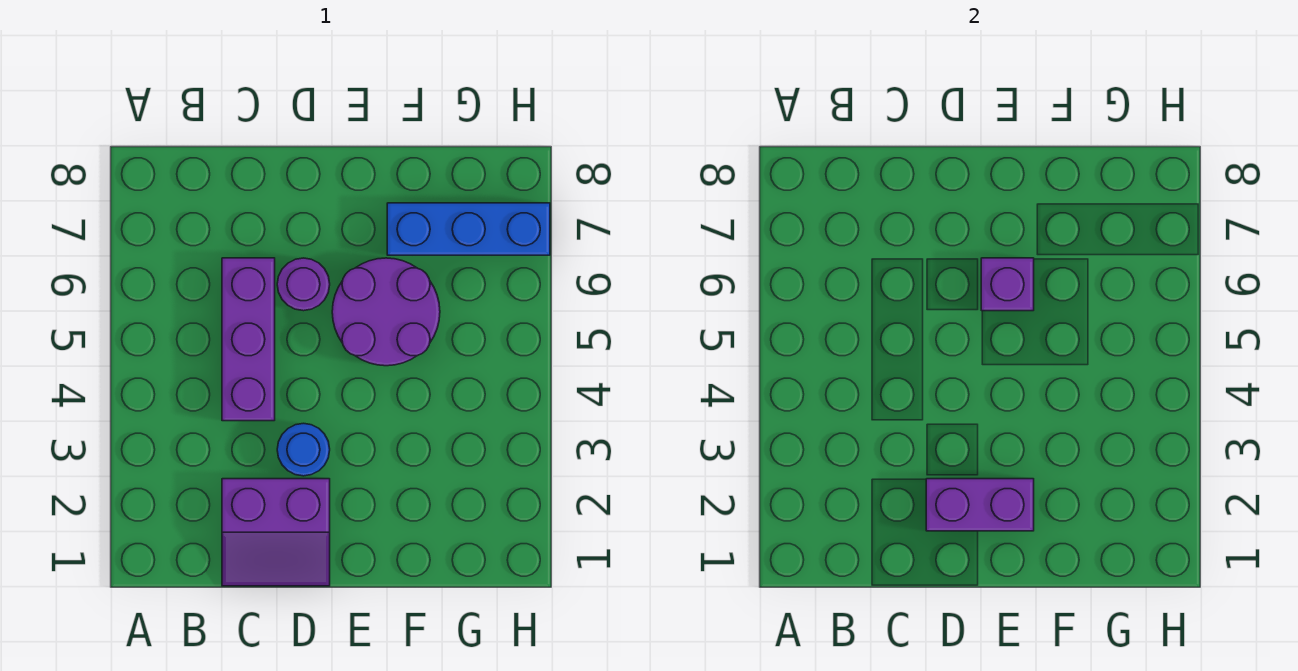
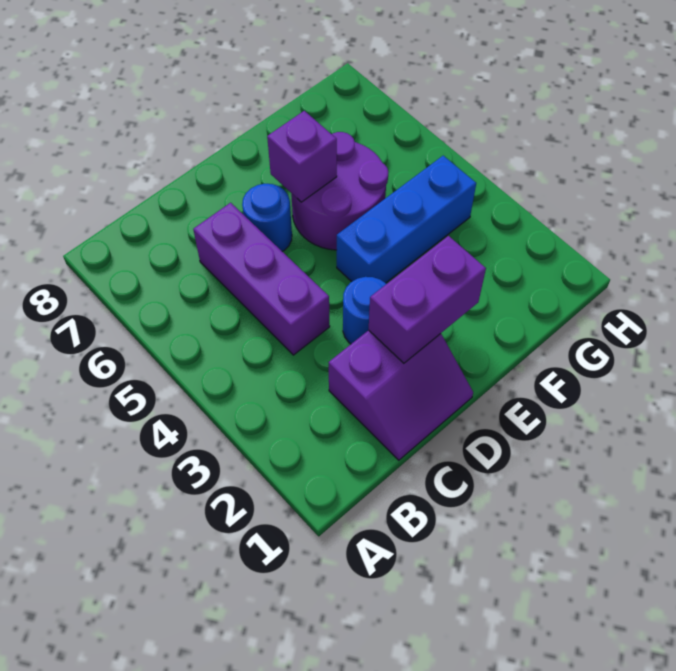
purple round brick D6 level 1 -> blue round brick D6 level 1
blue brick F7:H7 level 1 -> blue brick E4:G4 level 1

